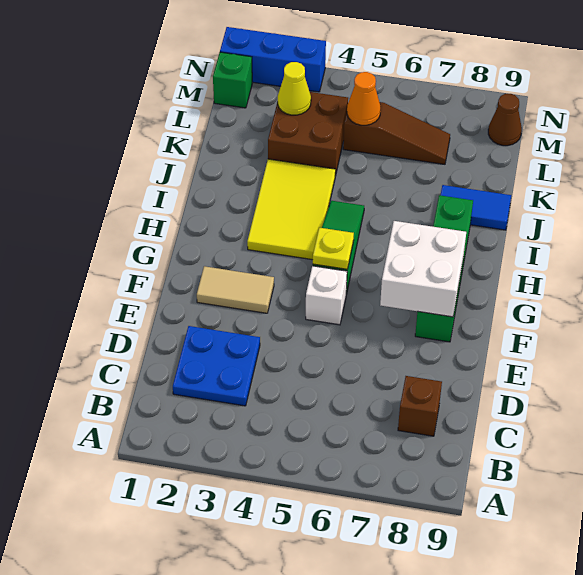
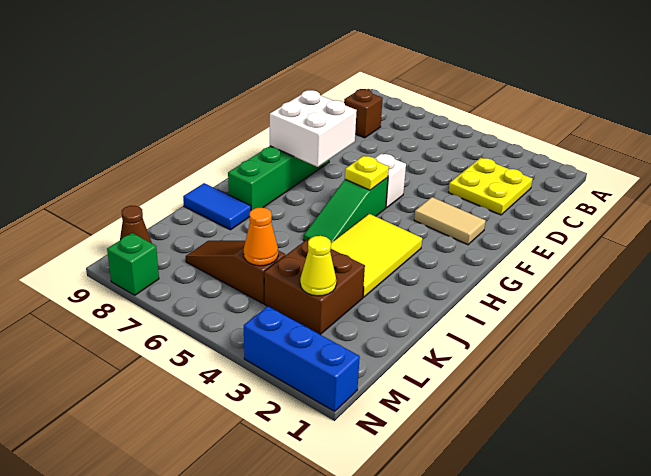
blue plate C2:D3 level 1 -> yellow plate C2:D3 level 1
green brick M1 level 1 -> green brick N8 level 1

